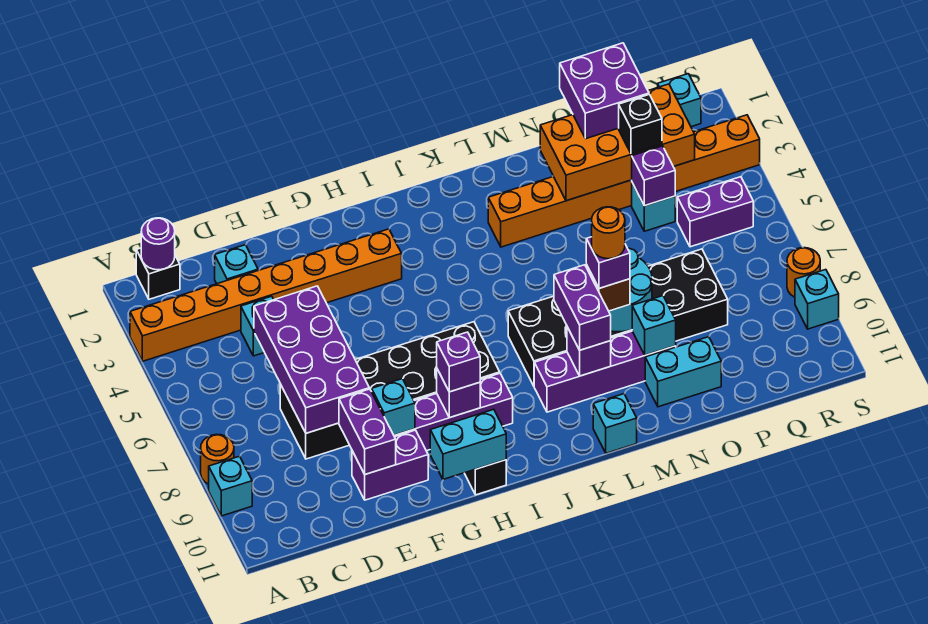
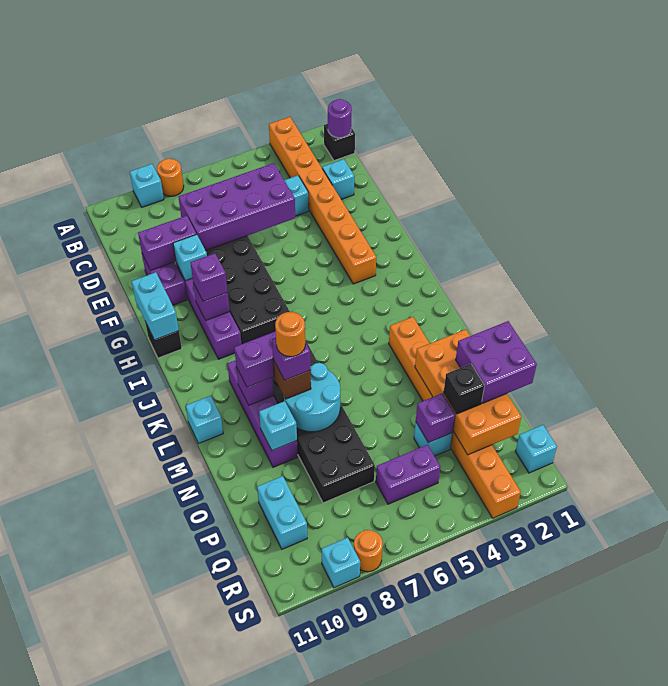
cyan brick N10:O10 level 1 -> cyan brick P10:Q10 level 1
purple brick Q5:R5 level 1 -> purple brick Q5:Q6 level 1

